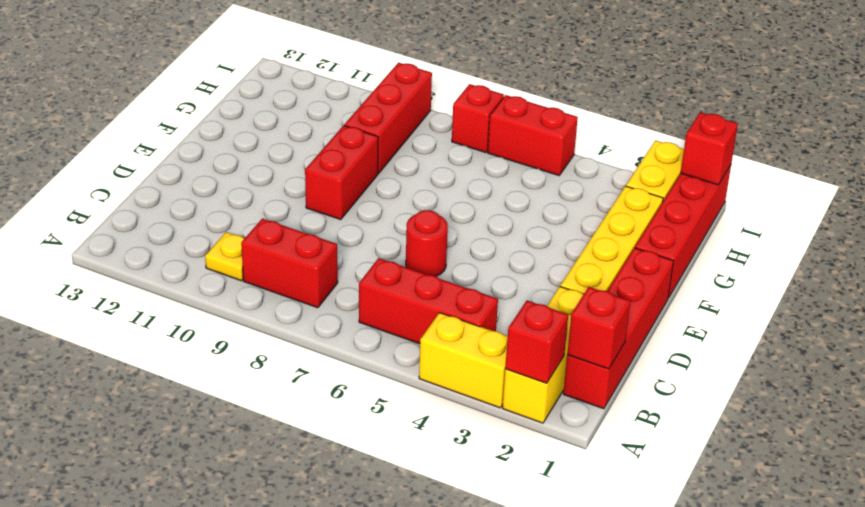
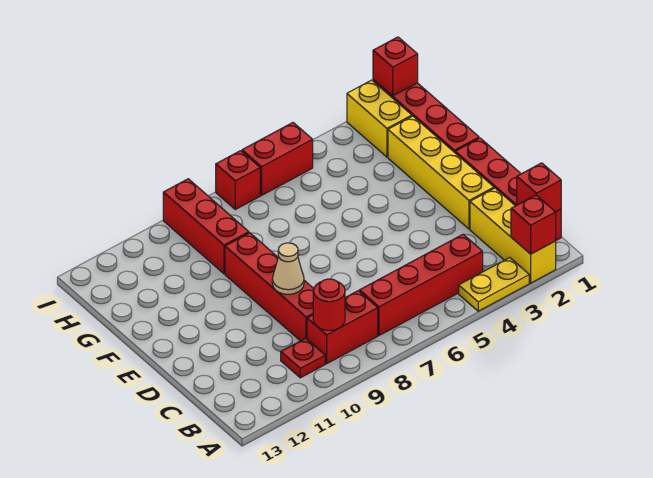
yellow brick A3:A4 level 1 -> yellow plate A3:A4 level 1
red brick B4:B6 level 1 -> red brick B4:B7 level 1
yellow plate B10 level 1 -> red plate B10 level 1
red round brick D6 level 1 -> red round brick B9 level 2
none -> tan cone D9 level 2
red brick E9:F9 level 1 -> red brick C9:F9 level 1

